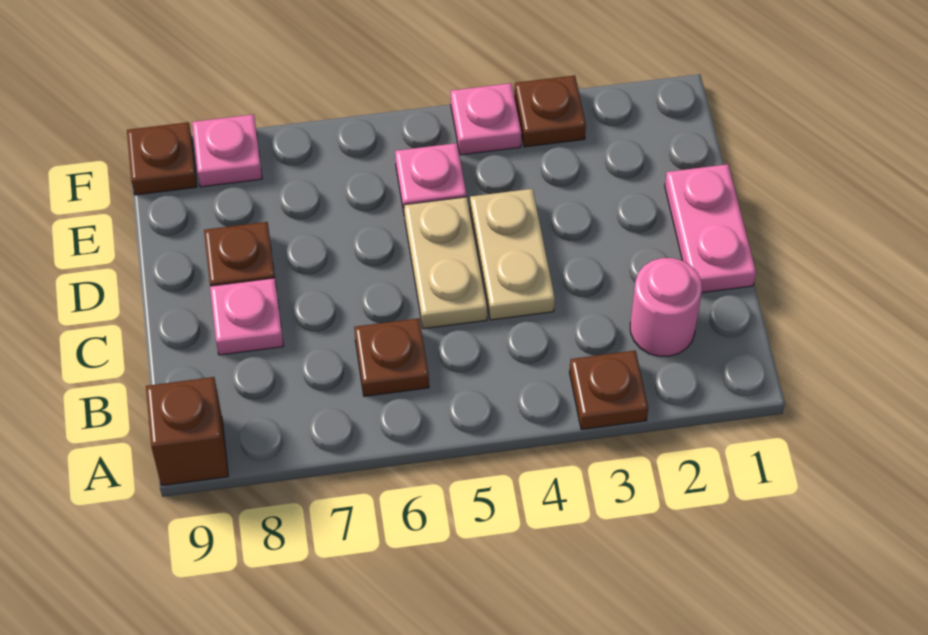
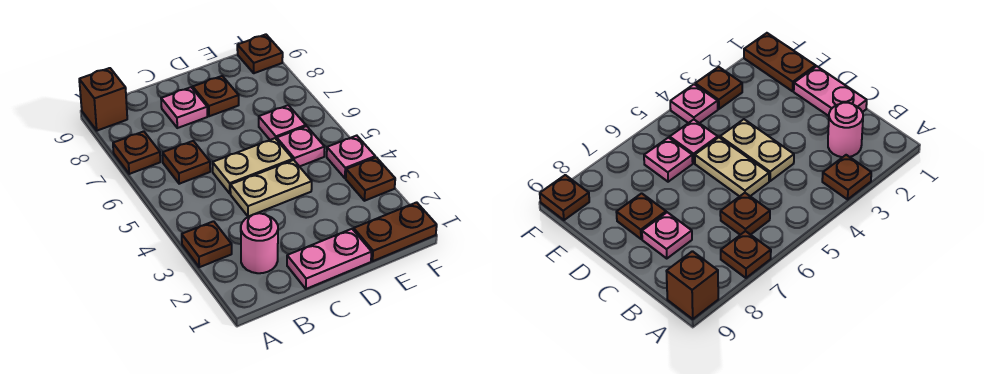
none -> brown plate A7 level 1
none -> brown plate E1:F1 level 1
pink plate F8 level 1 -> pink plate E6 level 1

